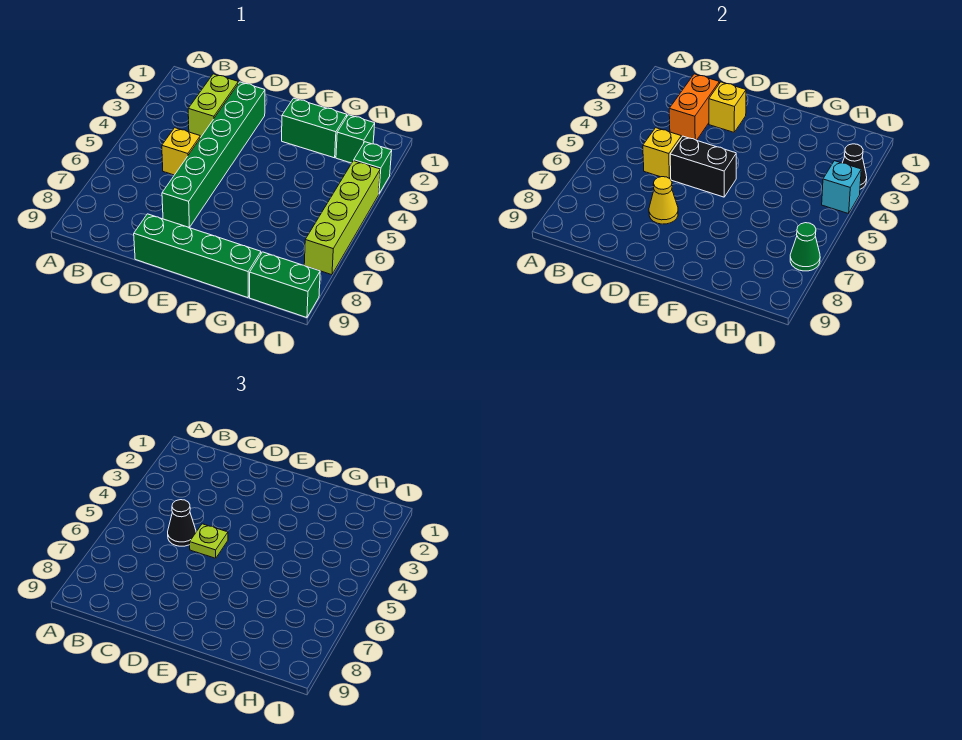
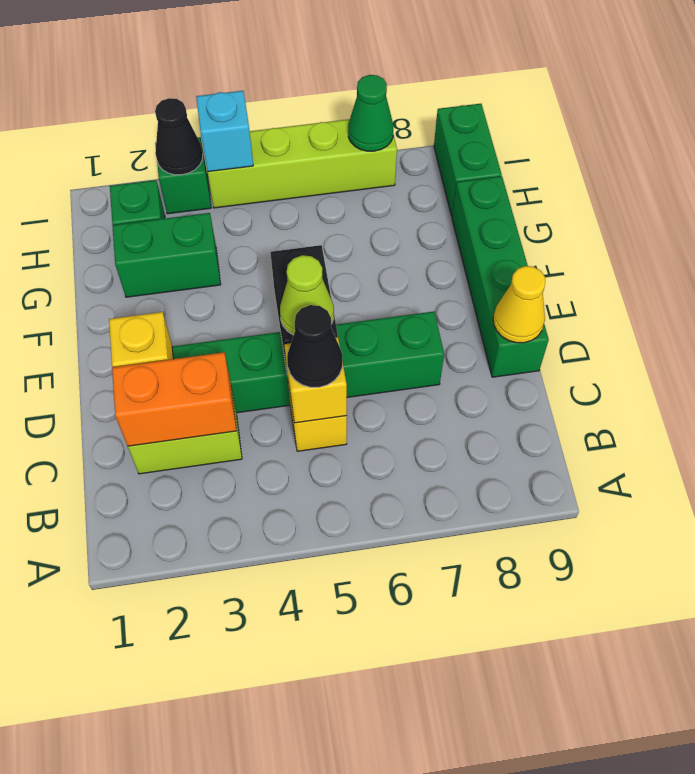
lime plate D5 level 3 -> lime cone D5 level 3
yellow cone D7 level 2 -> yellow cone D9 level 2
green brick F2:G2 level 1 -> green brick G2:G3 level 1

